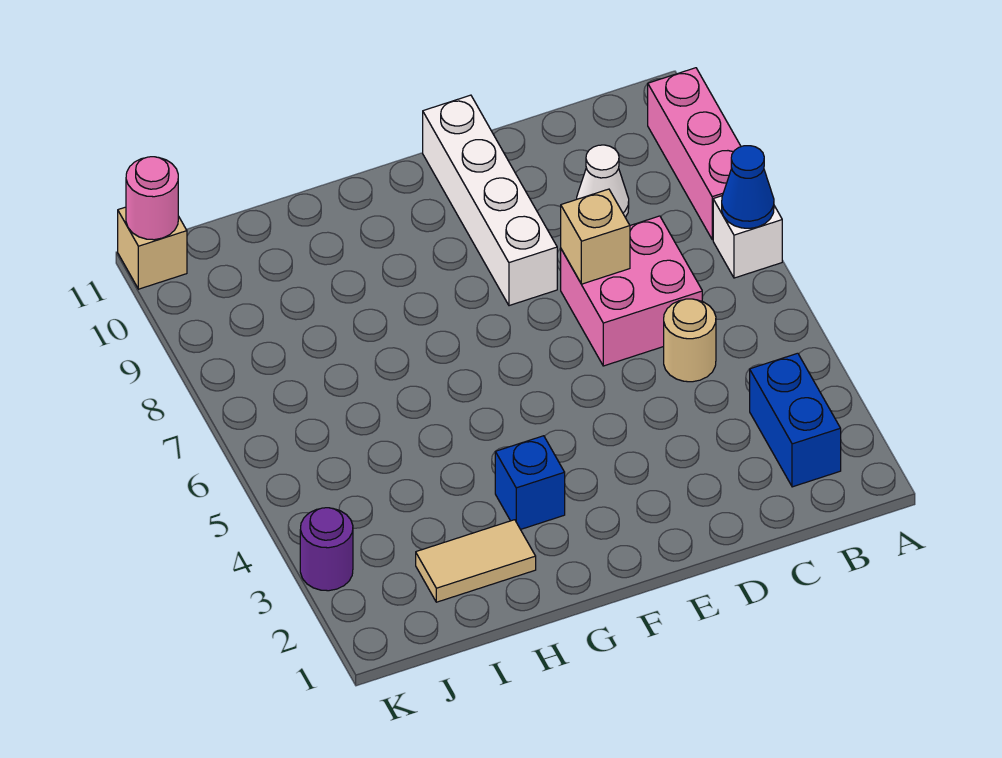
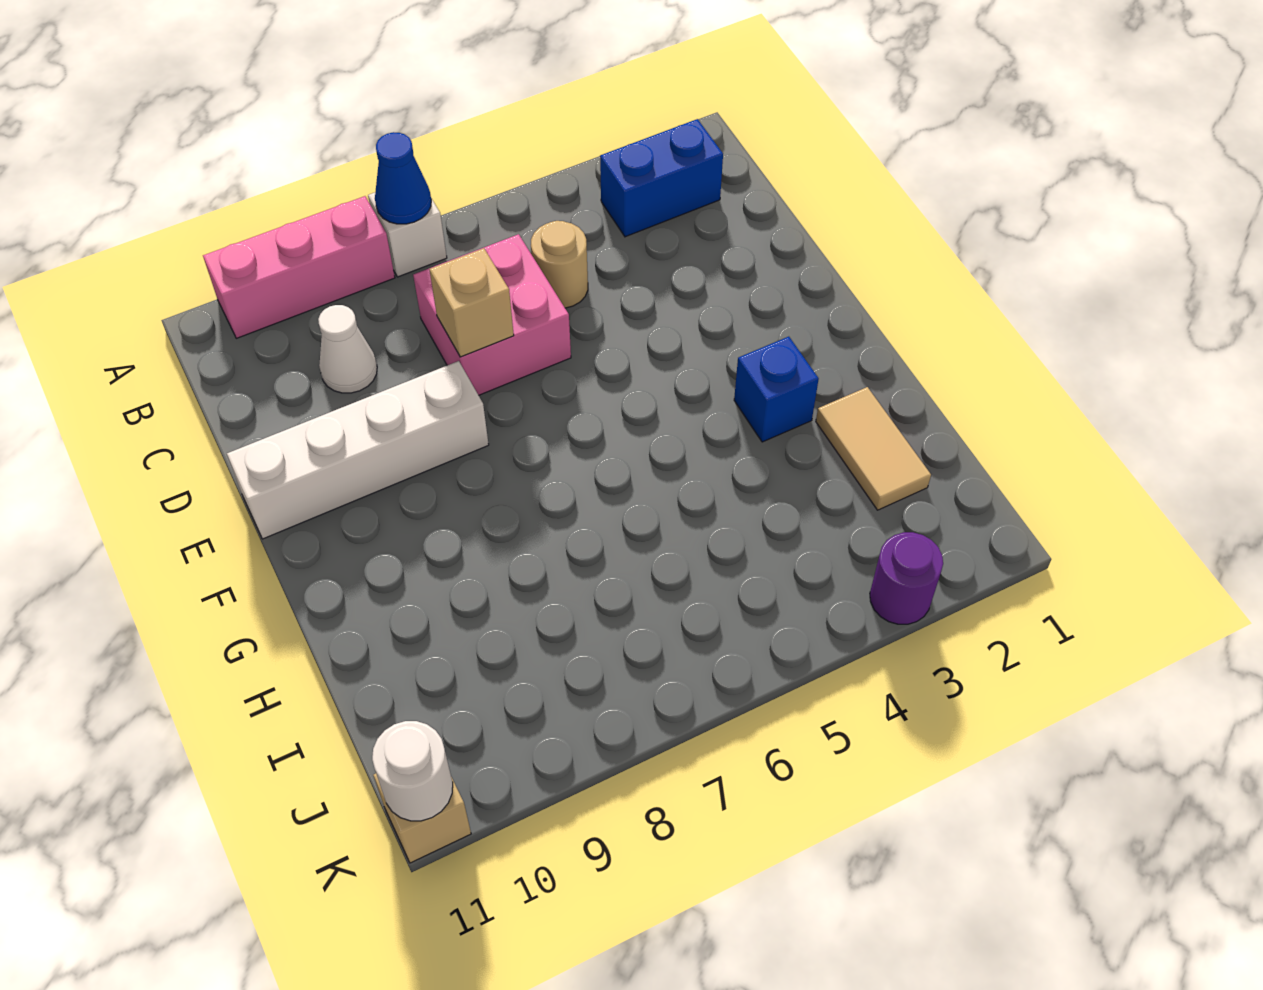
pink round brick K11 level 2 -> white round brick K11 level 2

